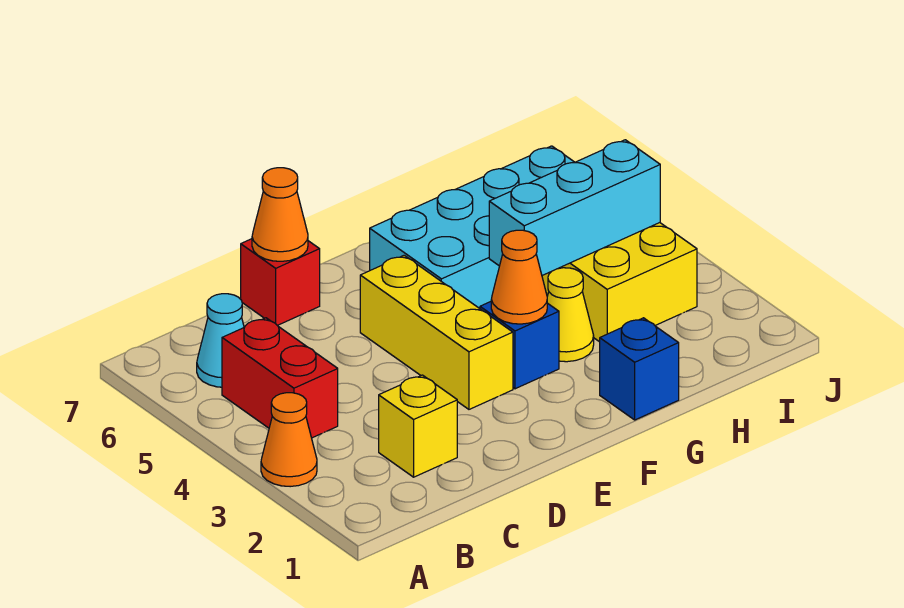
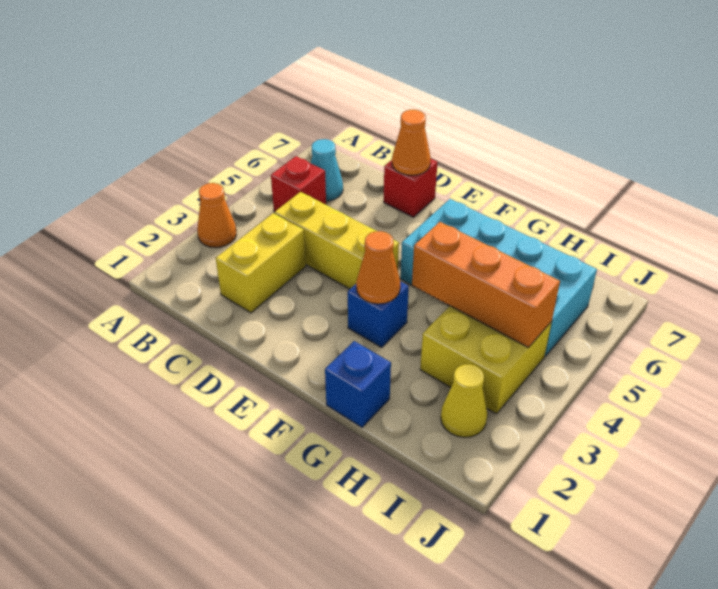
red brick B4:B5 level 1 -> red brick B5 level 1
yellow brick C2 level 1 -> yellow brick C2:C3 level 1
yellow brick E3:E5 level 1 -> yellow brick C4:E4 level 1
yellow cone G3 level 1 -> yellow cone I2 level 1
cyan brick G4:I4 level 2 -> orange brick G4:I4 level 2

